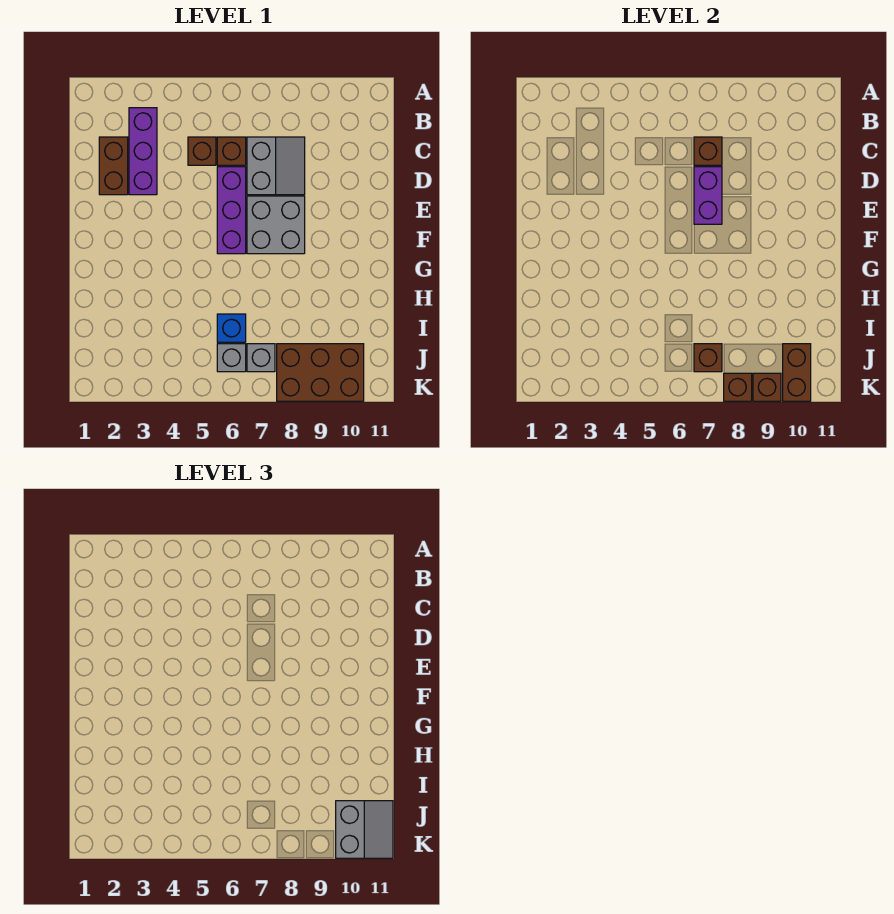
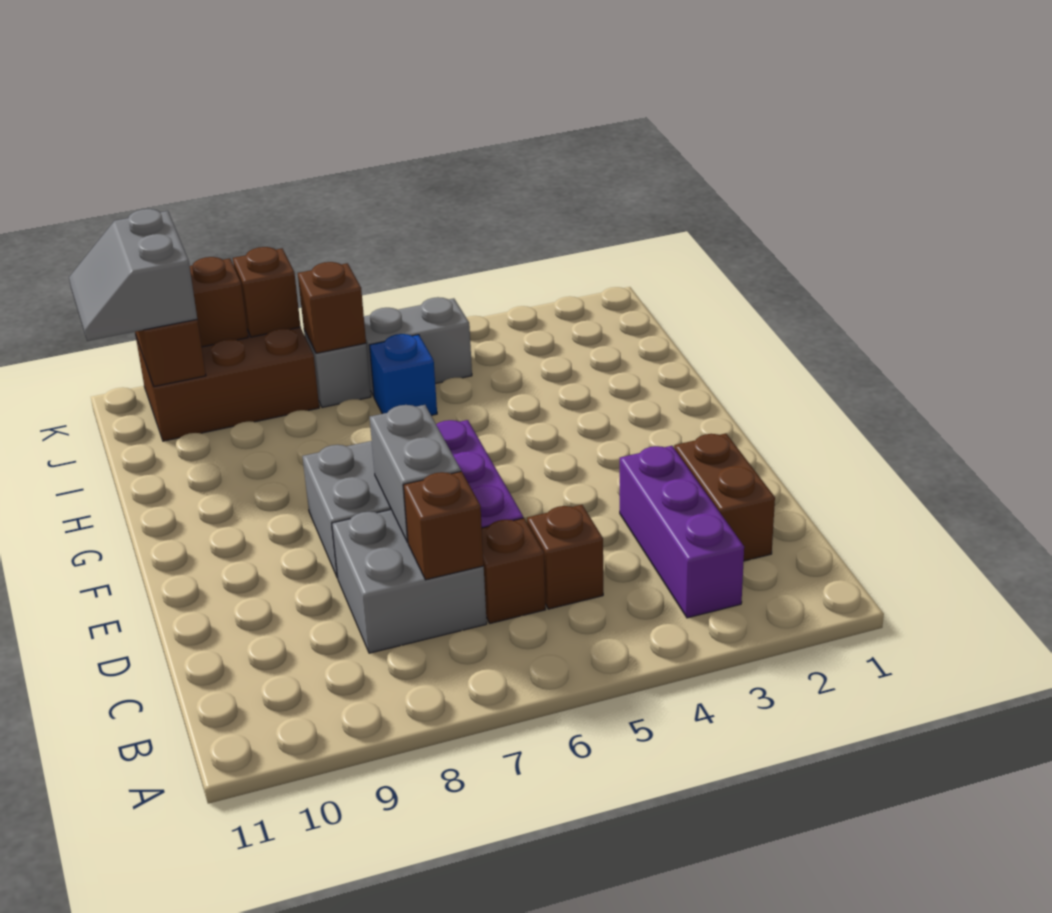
grey slope C7:D8 level 1 top 7 -> grey brick C7:D8 level 1
purple brick D7:E7 level 2 -> grey brick D7:E7 level 2
grey brick J6 level 1 -> grey brick J5:J6 level 1

